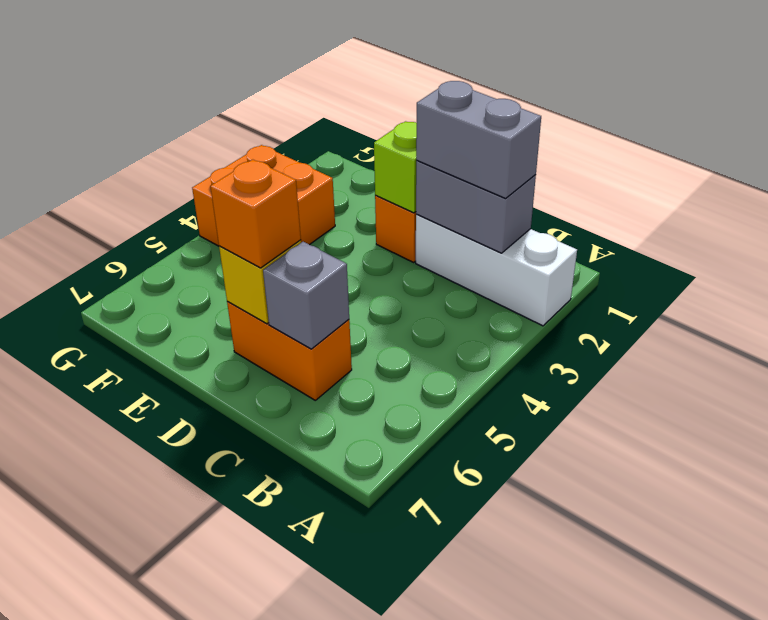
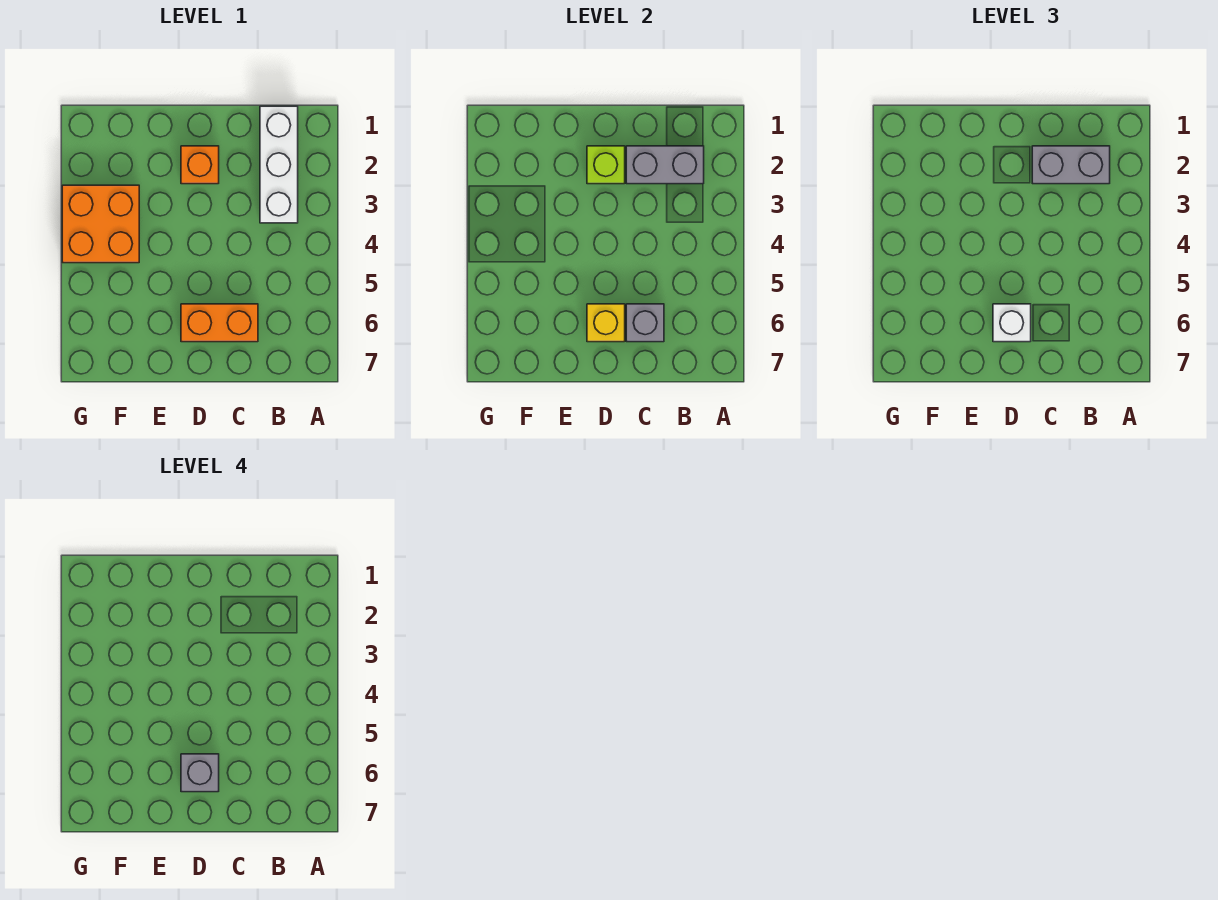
white brick A2:C2 level 1 -> white brick B1:B3 level 1
orange brick D6 level 3 -> white brick D6 level 3
none -> grey brick D6 level 4

